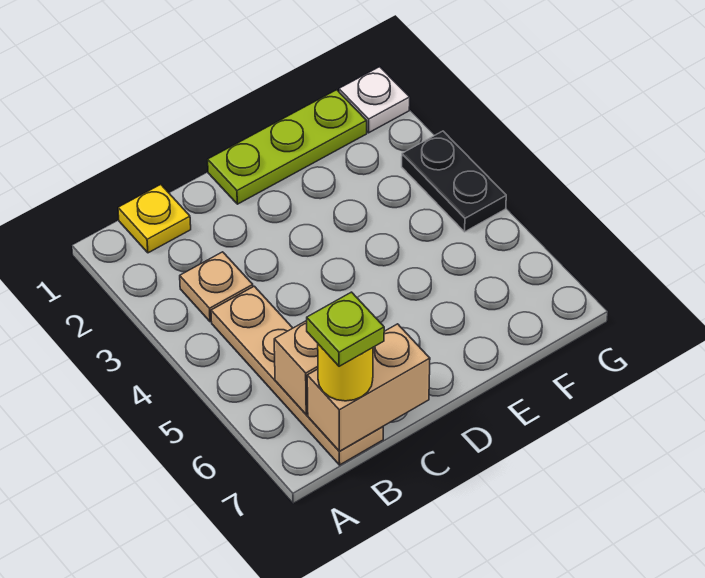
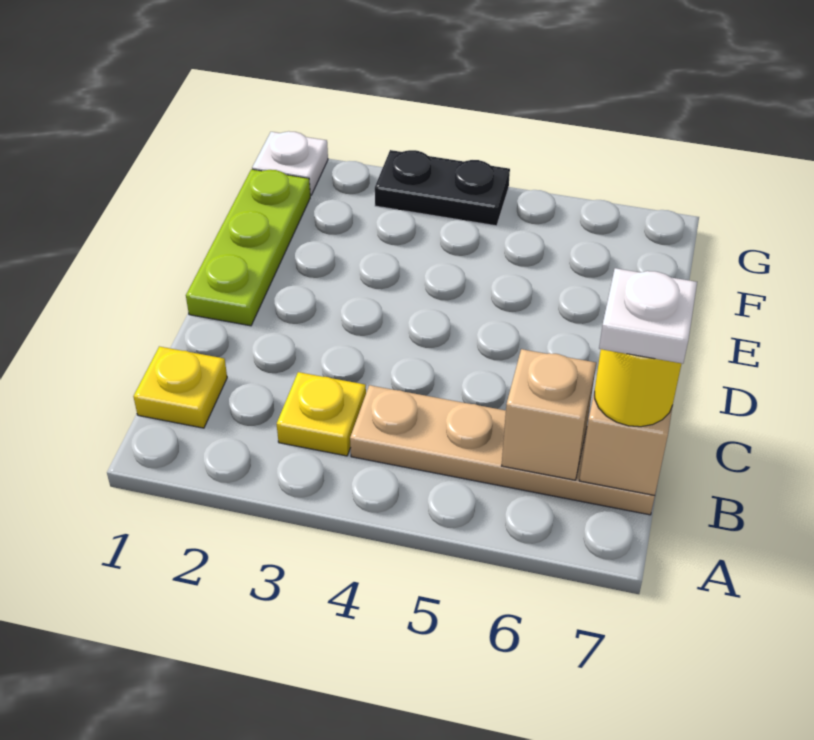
tan plate B3 level 1 -> yellow plate B3 level 1
lime plate B7 level 4 -> white plate B7 level 4

